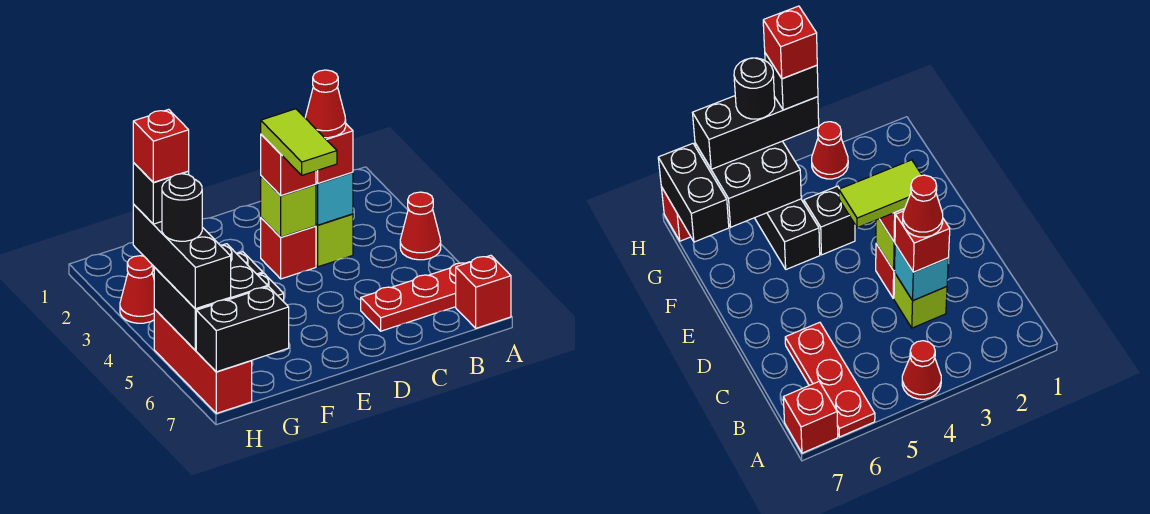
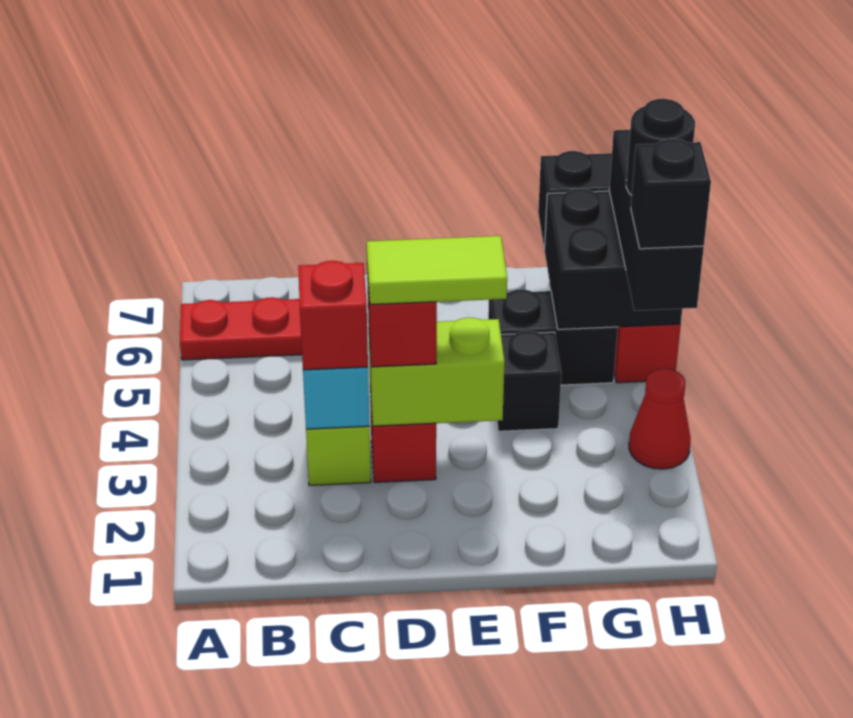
red cone A4 level 1 -> none
red brick A7 level 1 -> none
red cone C3 level 4 -> none
lime brick D3 level 2 -> lime brick D3:E3 level 2
lime tile D3:D4 level 4 -> lime tile D3:E3 level 4
red brick H4 level 5 -> none

